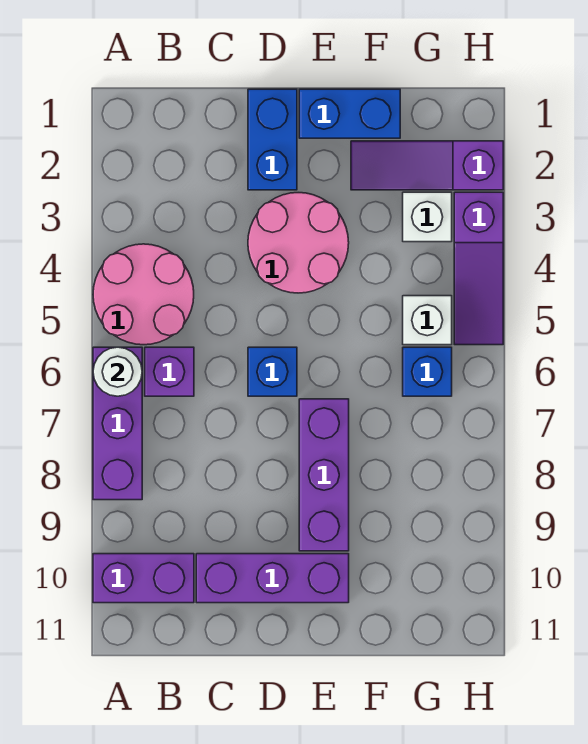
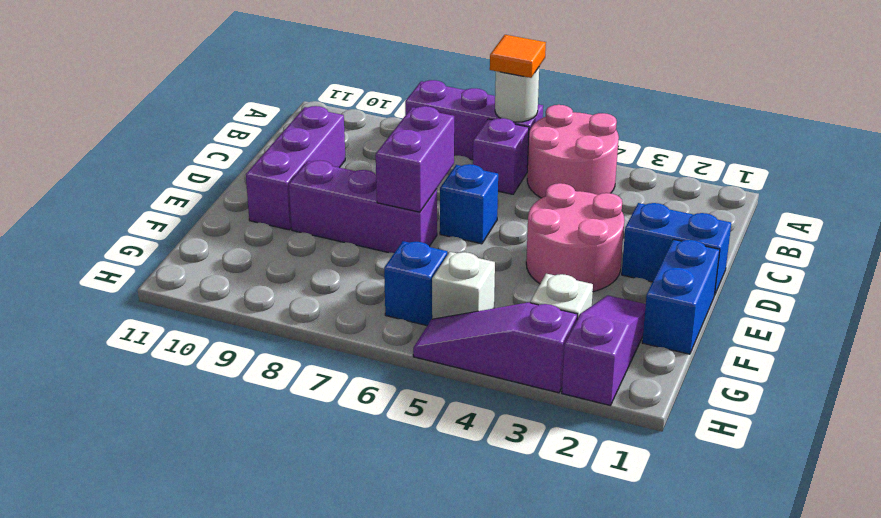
none -> orange tile A6 level 3
purple brick A10:B10 level 1 -> purple brick D7:E7 level 2

